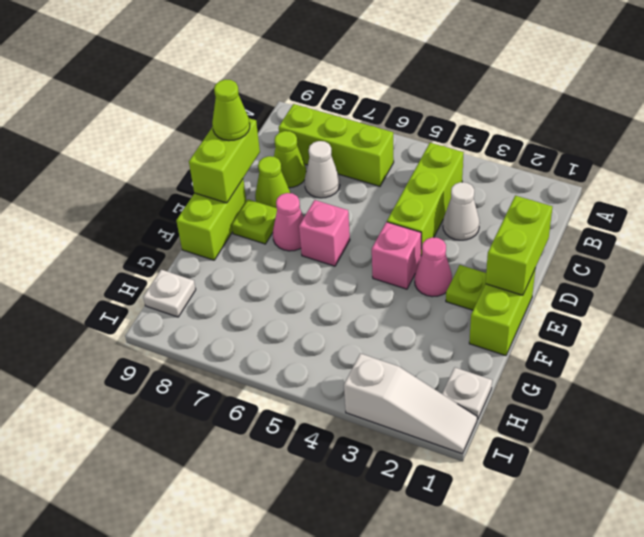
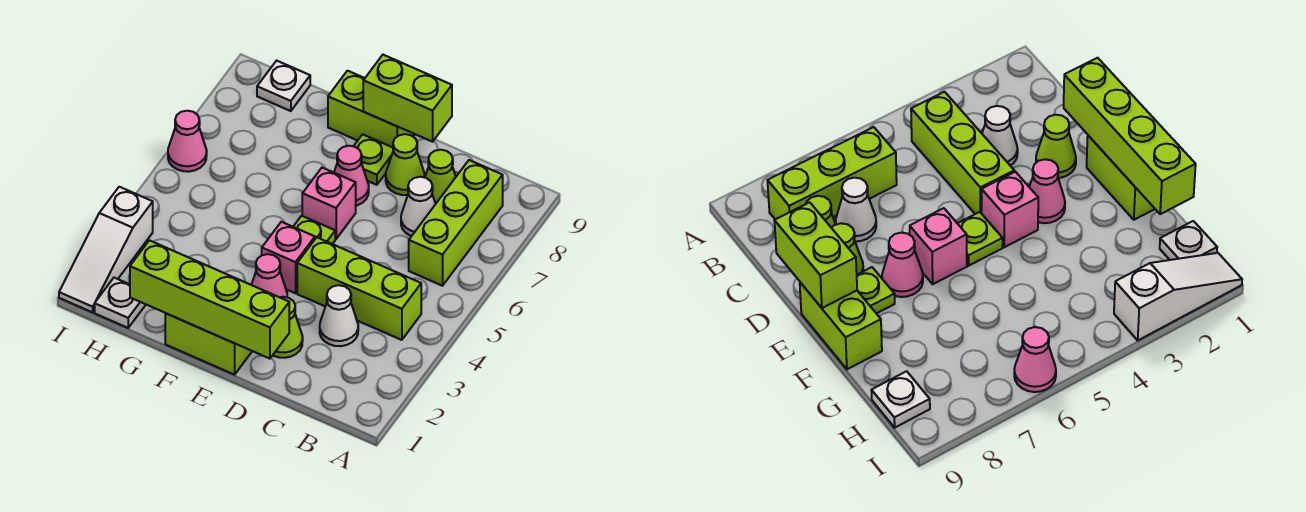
lime brick D1:E1 level 2 -> lime brick D1:G1 level 2
lime cone D9 level 3 -> lime cone D2 level 1
lime plate E2 level 1 -> lime plate E5 level 1
none -> pink cone I6 level 1

